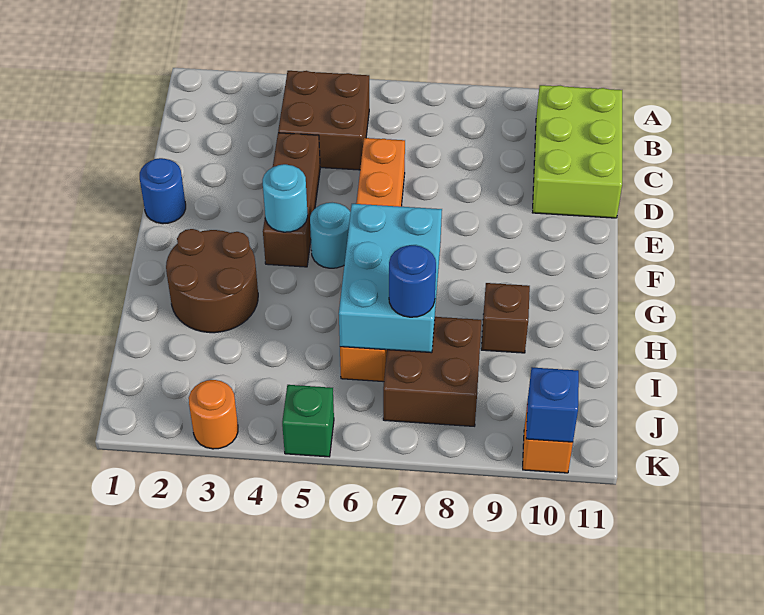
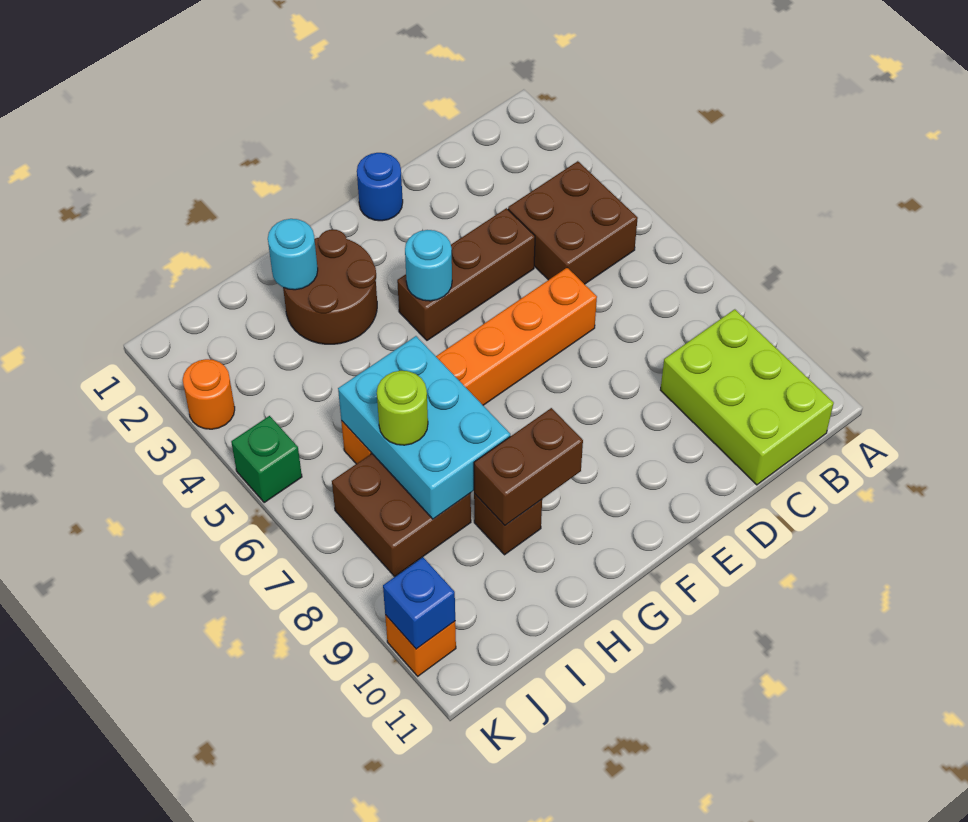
lime brick B10:D11 level 1 -> lime brick B9:C11 level 1
cyan round brick F5 level 1 -> cyan round brick H2 level 2
cyan brick G6:I7 level 2 -> cyan brick H6:I8 level 2
none -> brown brick G9:H9 level 2
blue round brick I7 level 3 -> lime round brick I7 level 3

